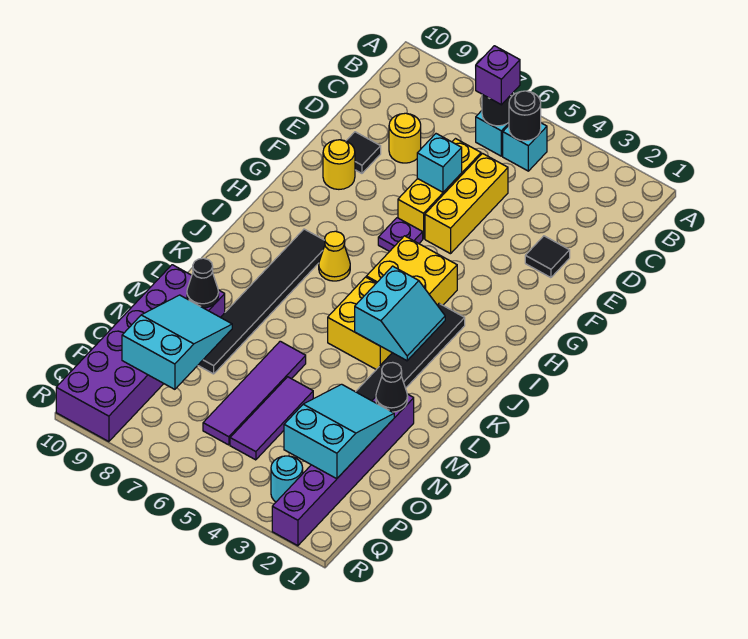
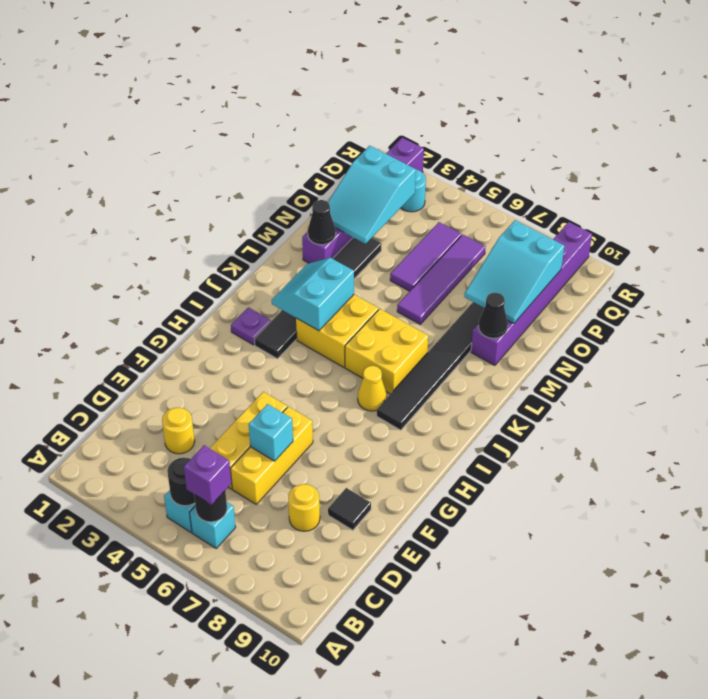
black tile E2 level 1 -> none
yellow round brick F9 level 1 -> yellow round brick D3 level 1
purple plate G6 level 1 -> purple plate I2 level 1
yellow brick H4:I5 level 1 -> yellow brick J6:K7 level 1
purple brick M9:R10 level 1 -> purple brick M9:R9 level 1

